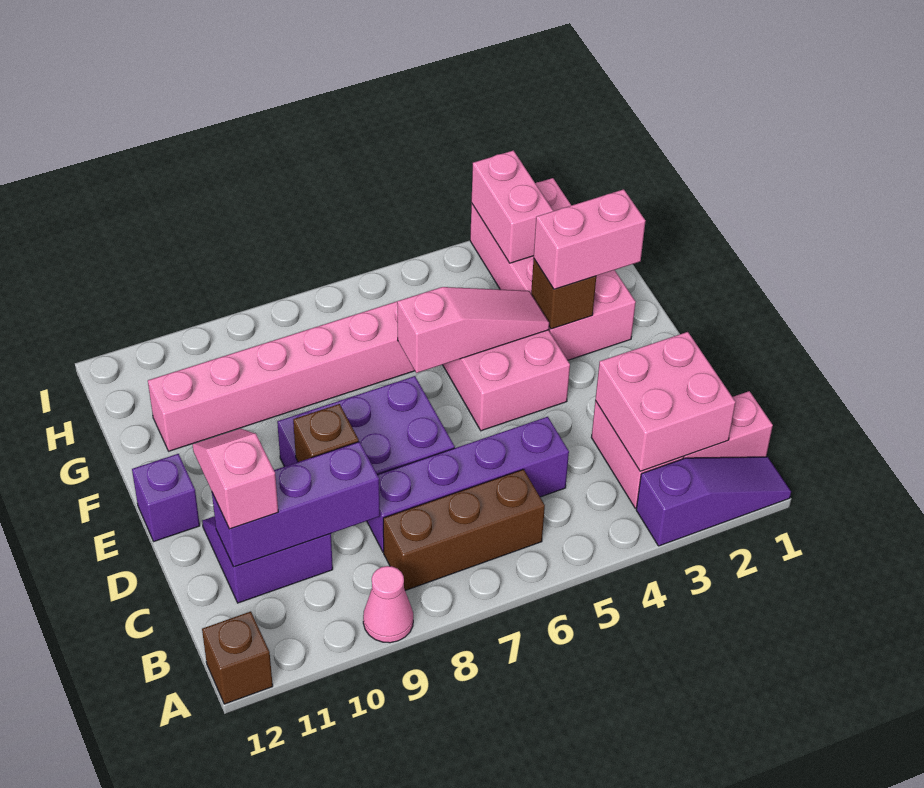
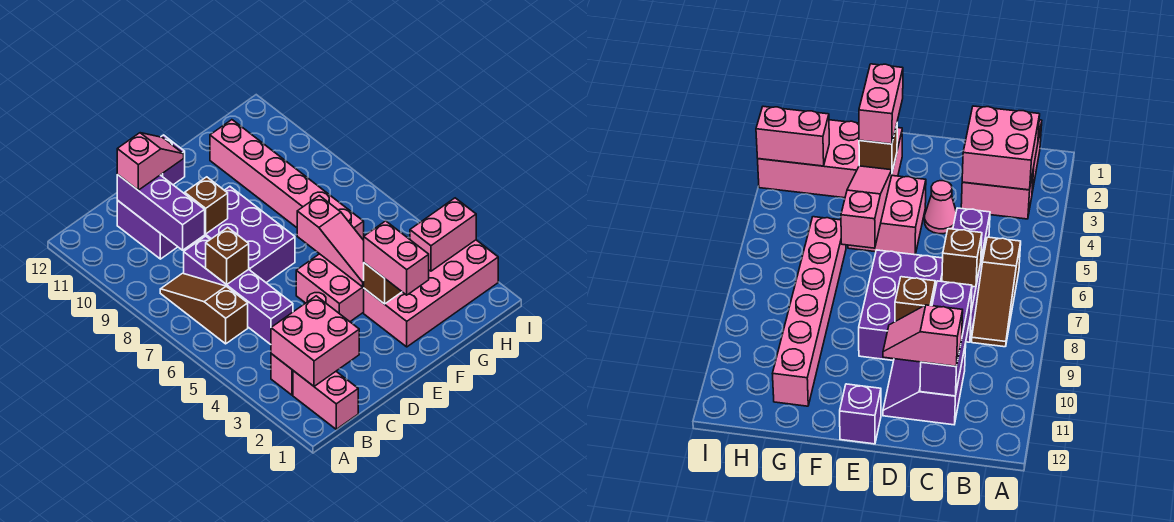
purple slope A1:A3 level 1 top 3 -> none
pink cone A9 level 1 -> pink cone D4 level 1
brown brick A12 level 1 -> brown brick C7 level 2
brown brick B6:B8 level 1 -> brown slope B6:B8 level 1 top 6

